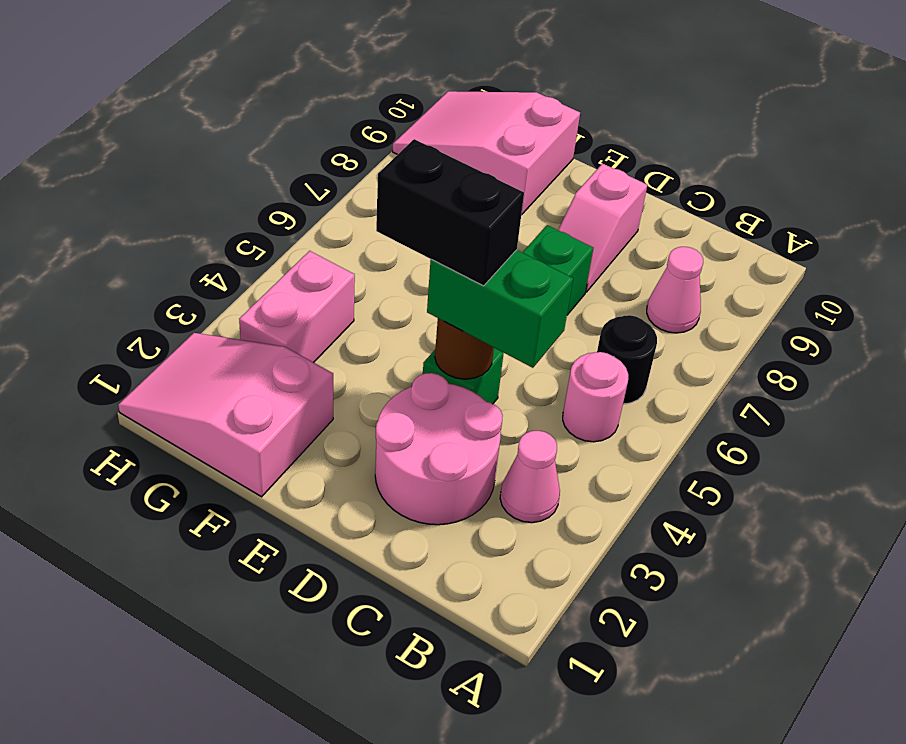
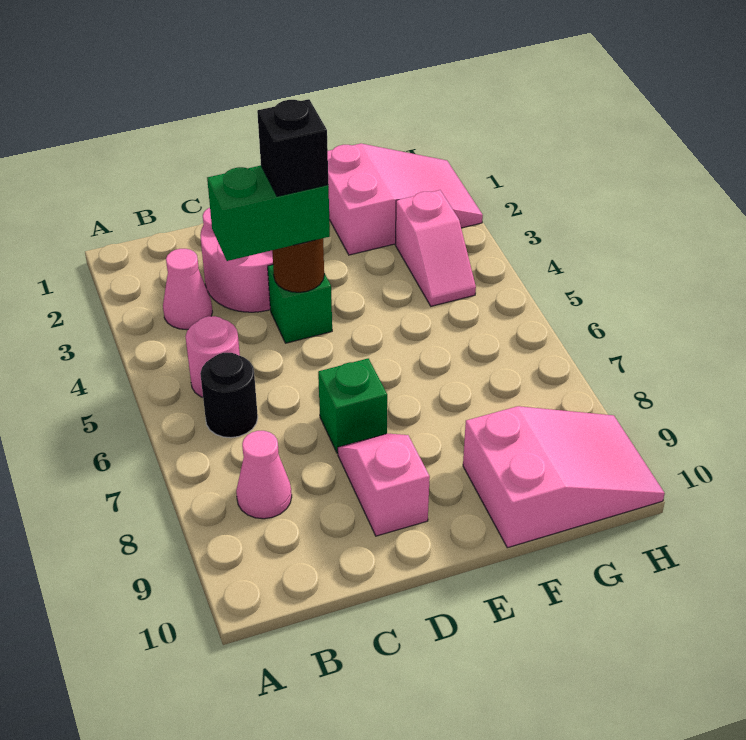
black brick D4:E4 level 4 -> black brick D4 level 4
pink brick G3:G4 level 1 -> pink slope G3:G4 level 1 top 3

